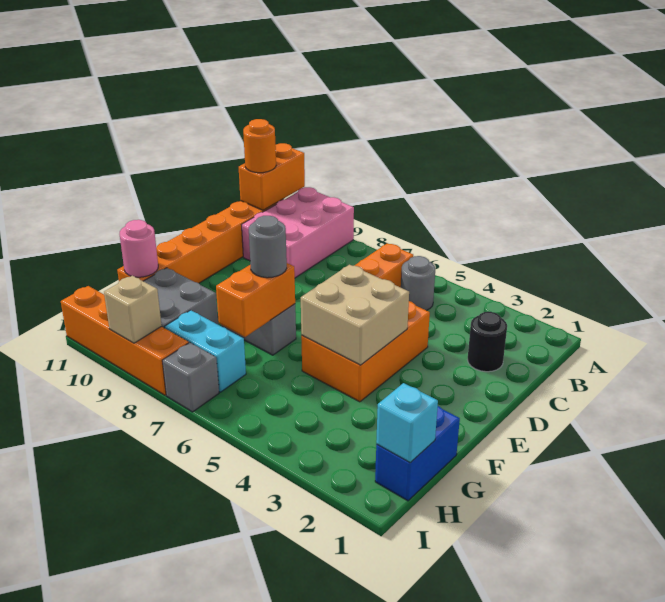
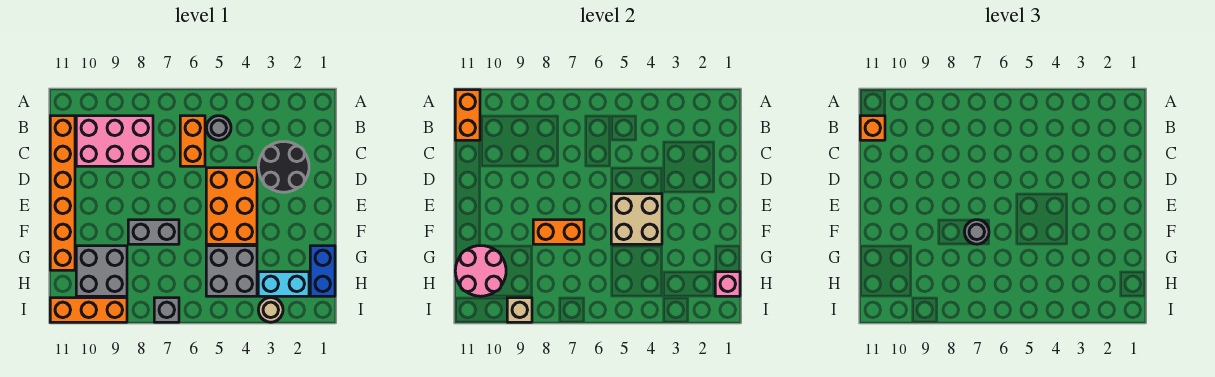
pink brick A9:C10 level 1 -> pink brick B8:C10 level 1
orange round brick B11 level 3 -> orange brick B11 level 3
black round brick C2 level 1 -> black round brick C2:D3 level 1
orange brick F7:G7 level 2 -> orange brick F7:F8 level 2
none -> grey brick G4:H5 level 1
pink round brick G11 level 2 -> pink round brick G10:H11 level 2
cyan brick H1 level 2 -> pink brick H1 level 2
cyan brick H7:H8 level 1 -> cyan brick H2:H3 level 1
none -> tan round brick I3 level 1
orange brick I8:I11 level 1 -> orange brick I9:I11 level 1

